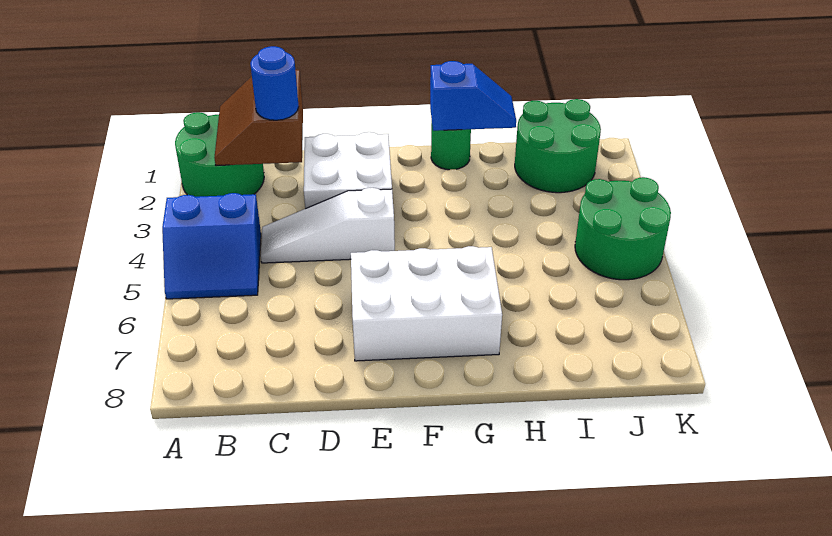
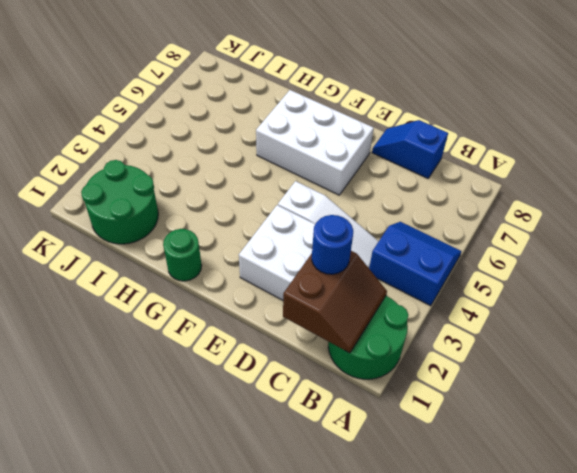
blue slope G1:H1 level 2 top G -> blue slope C8:D8 level 1 top C
green round brick J4:K5 level 1 -> none

